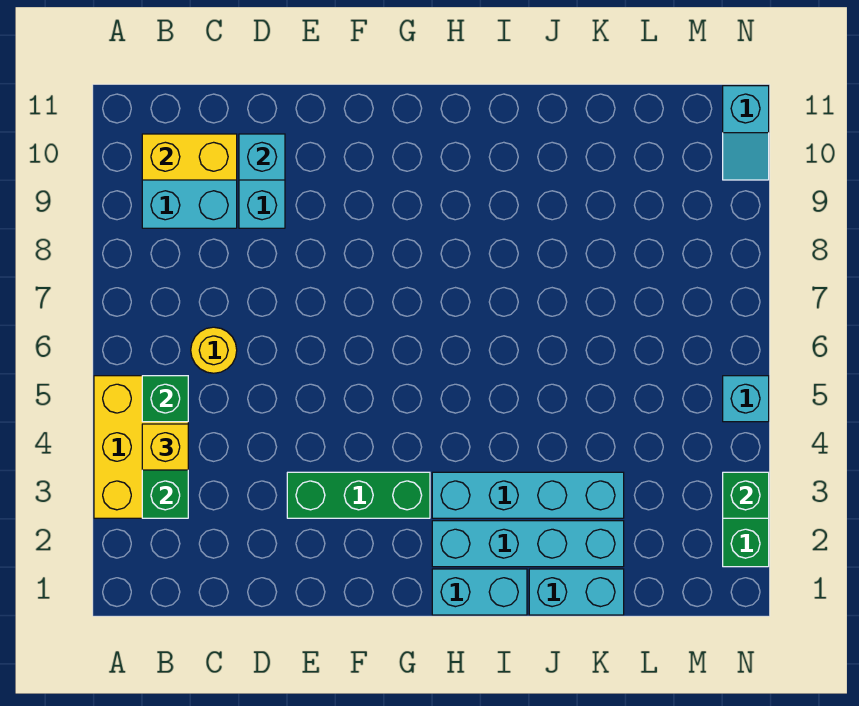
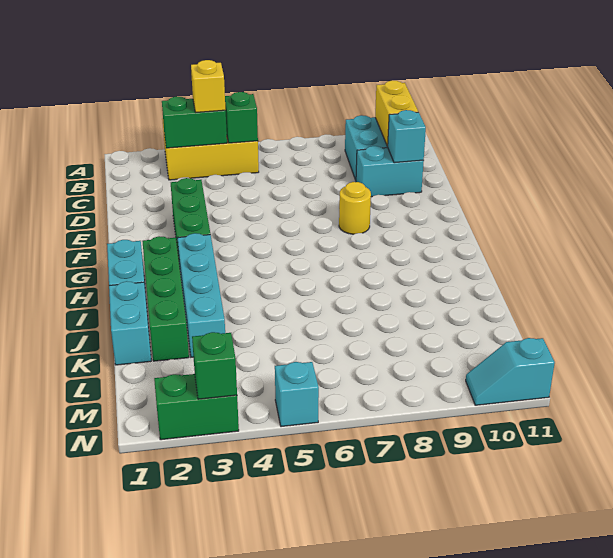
yellow round brick C6 level 1 -> yellow round brick F8 level 1
cyan brick H2:K2 level 1 -> green brick H2:K2 level 1

